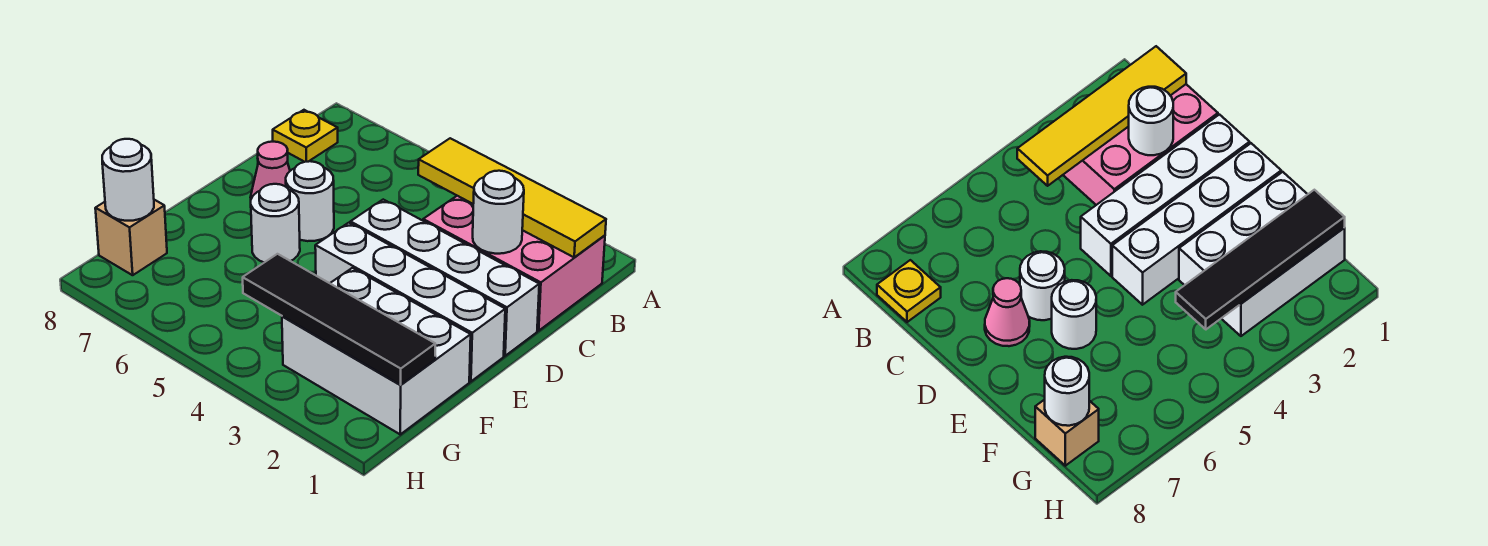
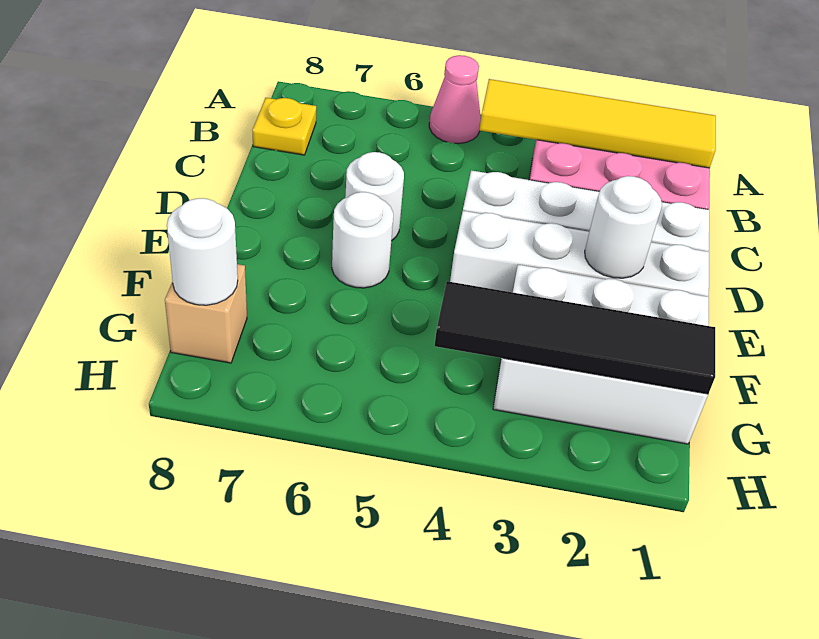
white round brick C2 level 2 -> white round brick E2 level 2
pink cone D7 level 1 -> pink cone A5 level 1

